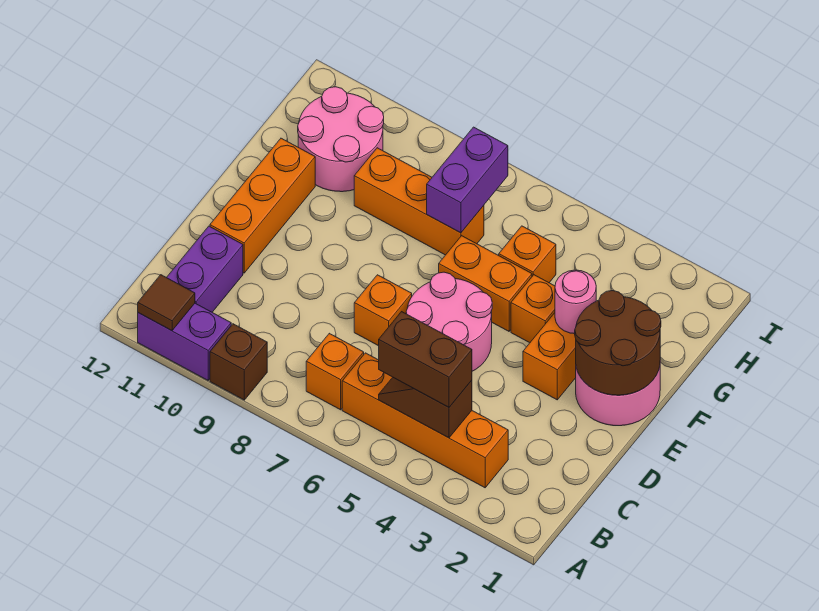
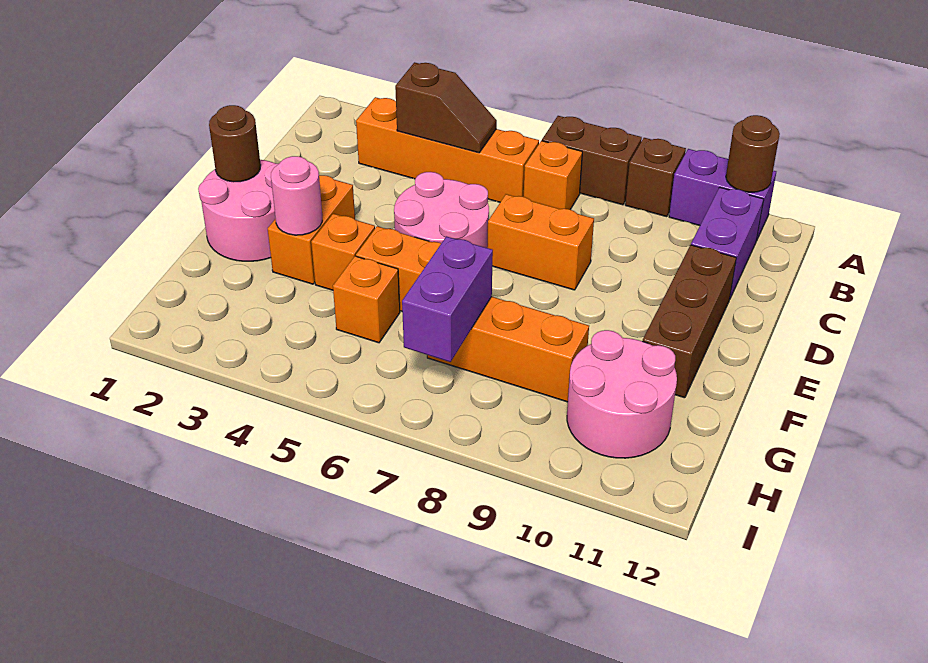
brown tile A11 level 2 -> brown round brick A11 level 2
brown brick B4:B5 level 3 -> brown brick A7:A8 level 1
orange brick D7 level 1 -> orange brick D7:D8 level 1
orange brick D11:F11 level 1 -> brown brick D11:F11 level 1
brown round brick E1:F2 level 2 -> brown round brick E1 level 2

